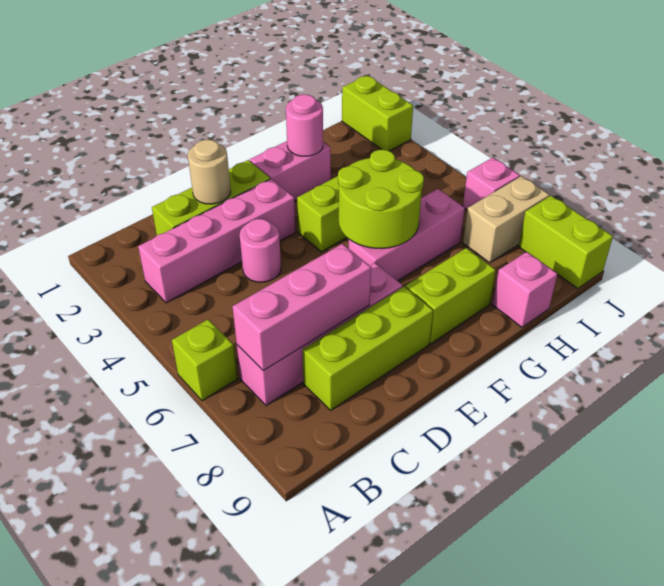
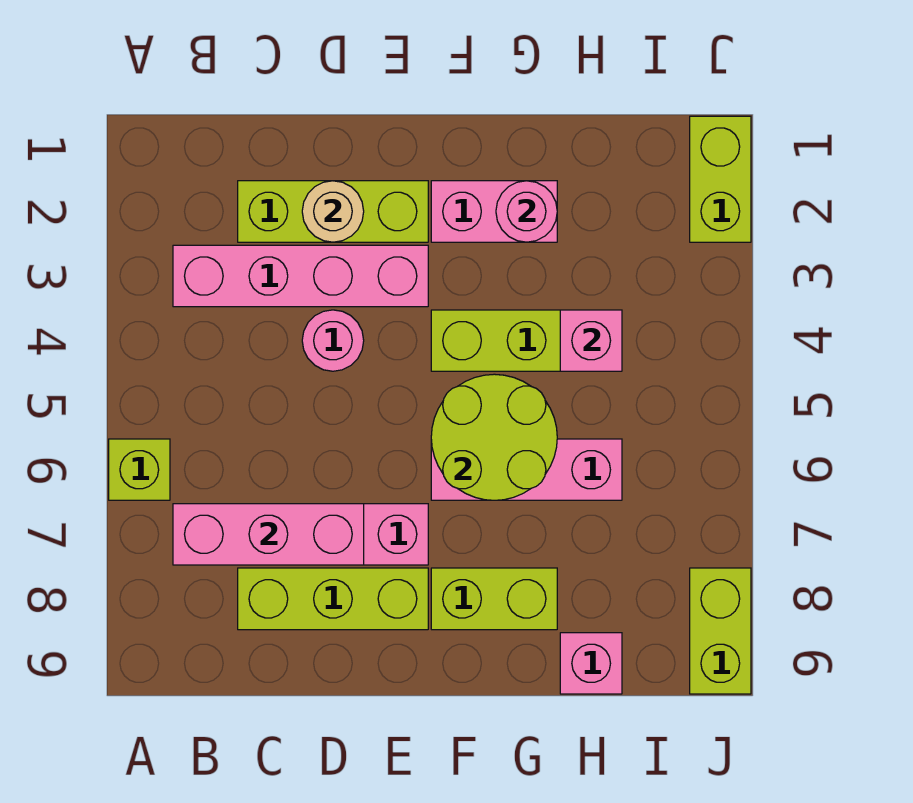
tan brick I7:J7 level 1 -> none
pink brick J6 level 1 -> pink brick H4 level 2

